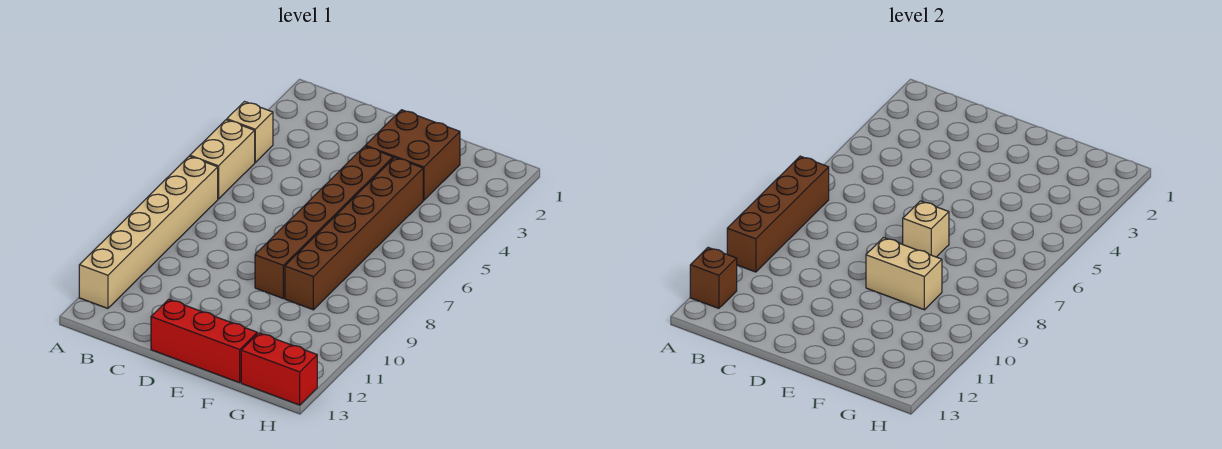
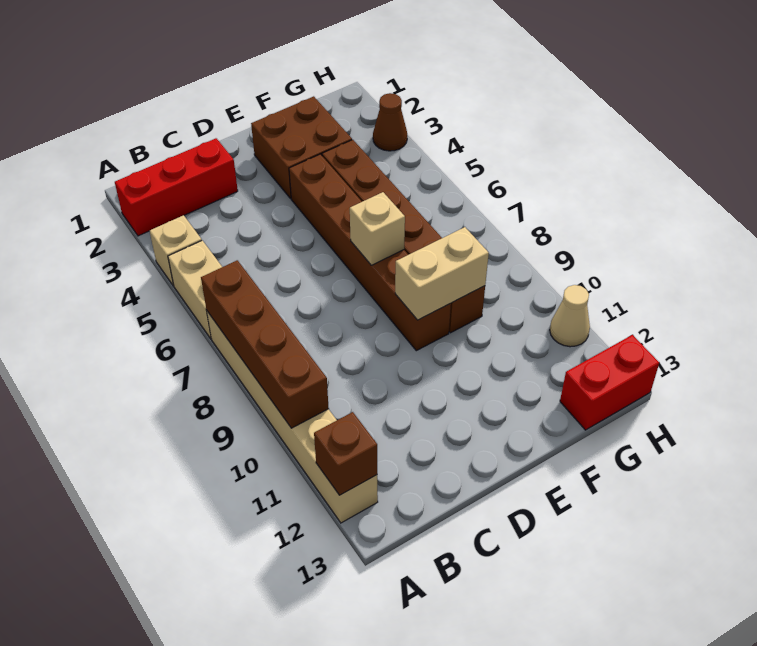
red brick D13:F13 level 1 -> red brick A2:C2 level 1
none -> brown cone H3 level 1
none -> tan cone H11 level 1

